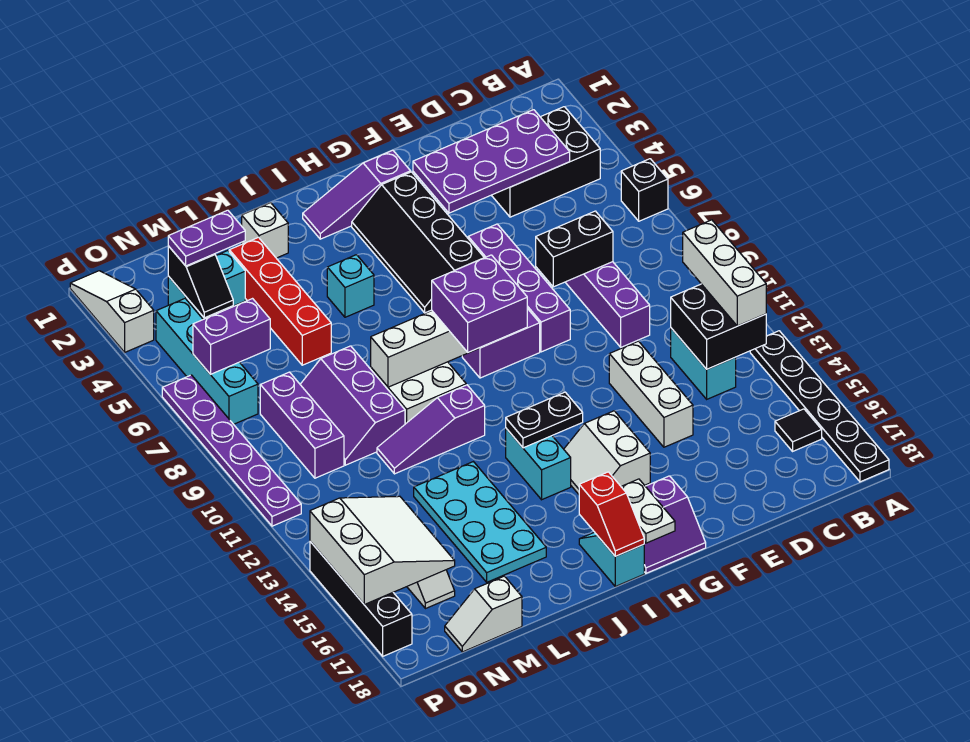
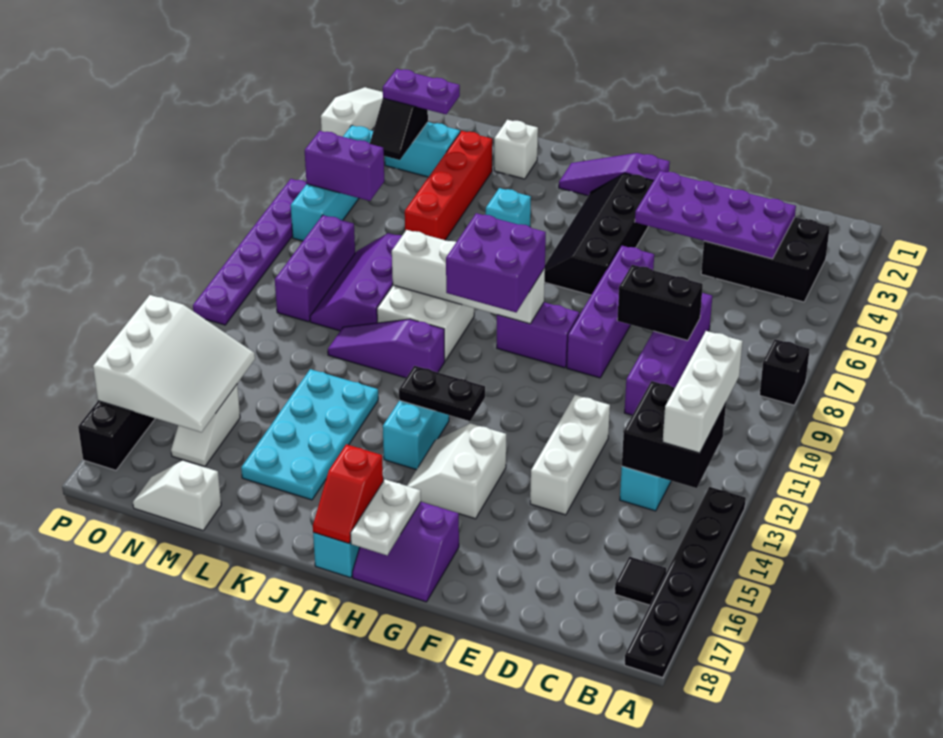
black brick A6 level 1 -> black brick A8 level 1

